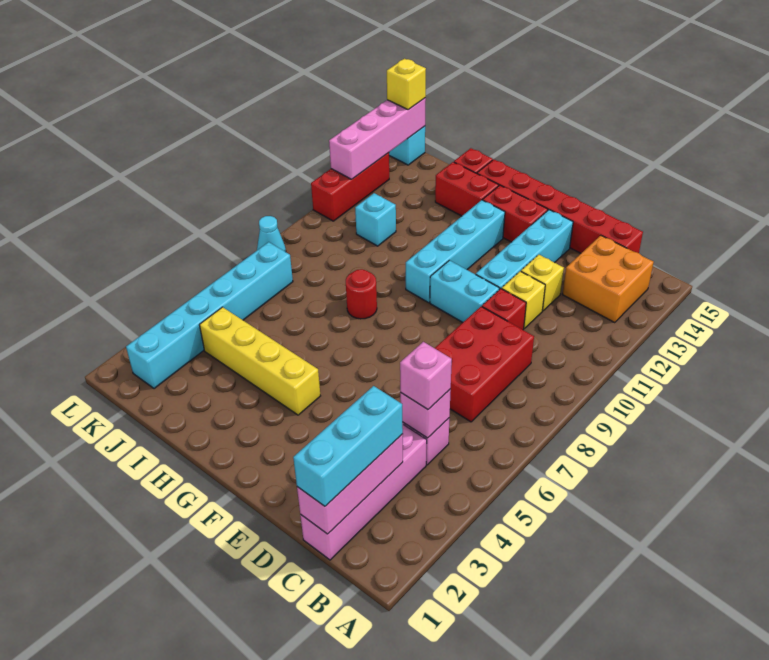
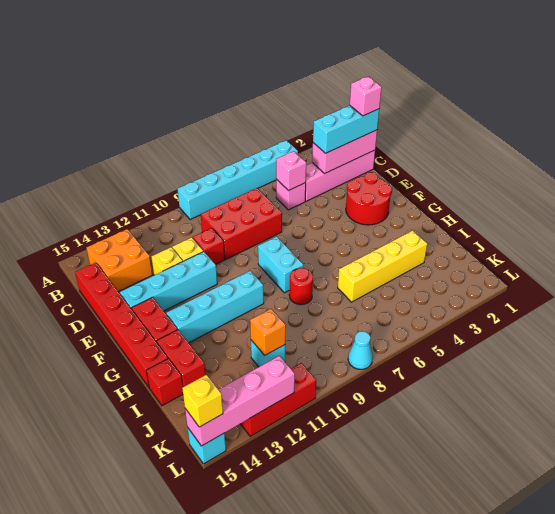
pink brick C5 level 3 -> pink brick C1 level 4
none -> red round brick E2:F3 level 1
cyan brick E10:F10 level 1 -> cyan brick F8:G8 level 1
yellow brick G4:J4 level 1 -> yellow brick I3:I6 level 1
none -> orange brick J11 level 2
cyan brick K2:K7 level 1 -> cyan brick A4:A9 level 1

